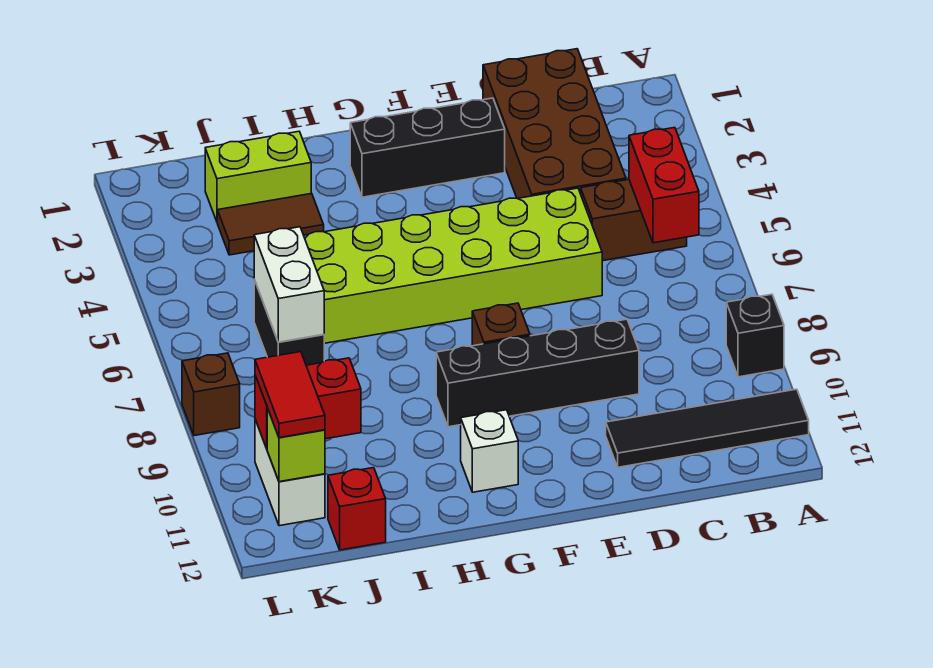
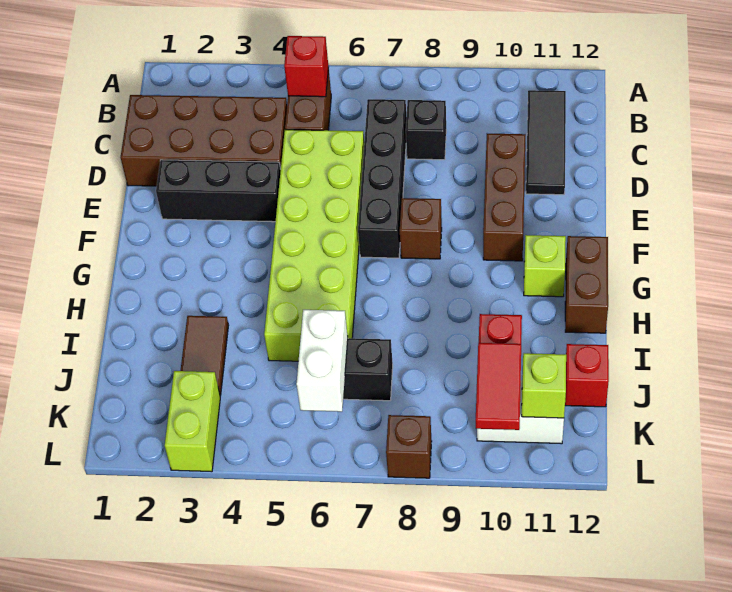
black brick A9 level 1 -> black brick C8 level 1
black tile A11:D11 level 1 -> black tile B11:D11 level 1
red brick B5:B6 level 2 -> red brick B5 level 2
black brick D9:G9 level 1 -> black brick C7:F7 level 1
none -> brown brick D10:F10 level 1
black brick E2:G2 level 1 -> black brick E2:E4 level 1
white brick G11 level 1 -> lime brick G11 level 1
none -> brown brick G12:H12 level 1
lime brick I2:J2 level 1 -> lime brick K3:L3 level 1
white brick J6:J7 level 2 -> white brick J6:K6 level 2
red tile K10:K11 level 3 -> red tile K10:L10 level 3

